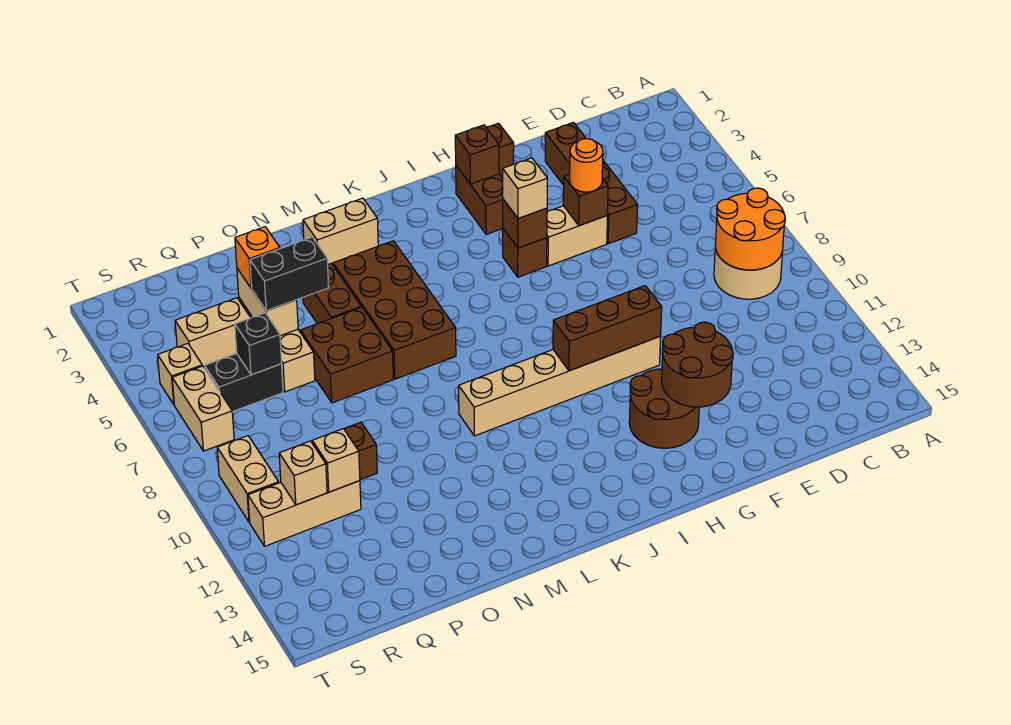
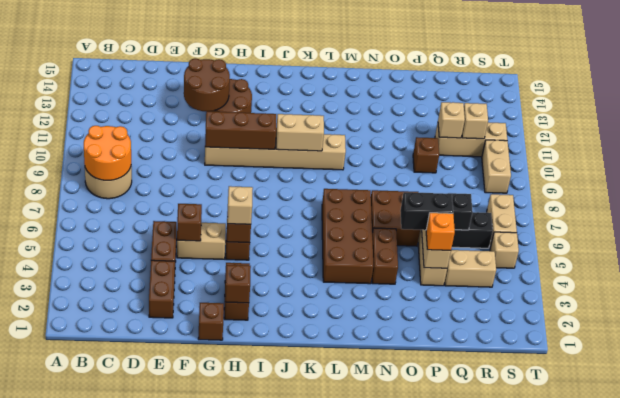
orange round brick F5 level 3 -> none
tan brick L2:M2 level 1 -> tan brick J10:K10 level 2

